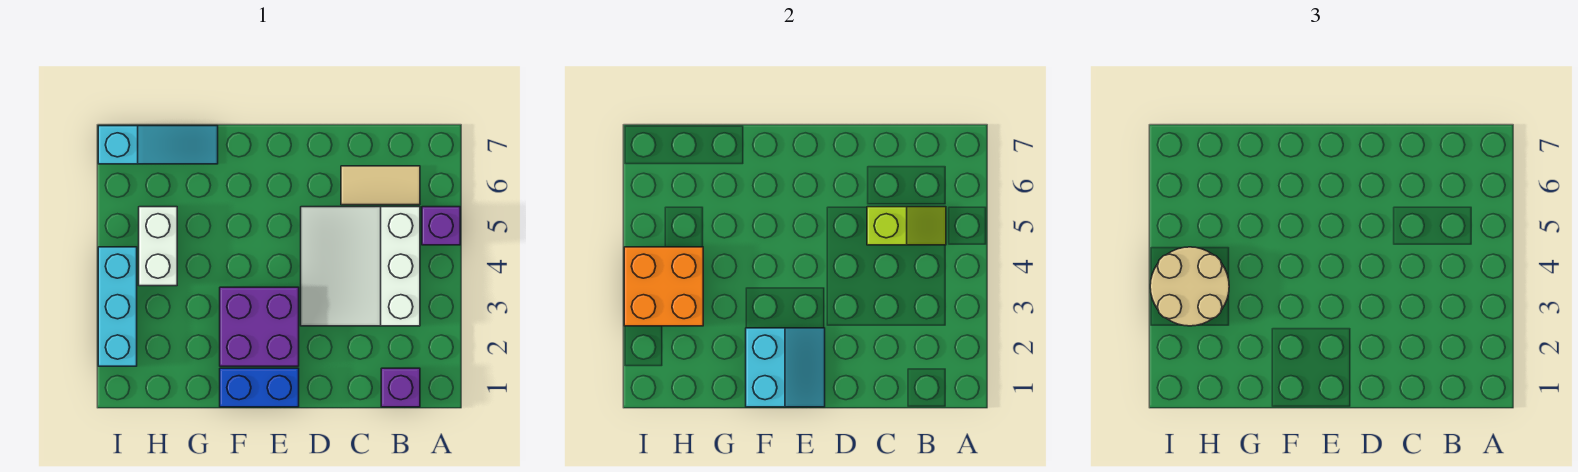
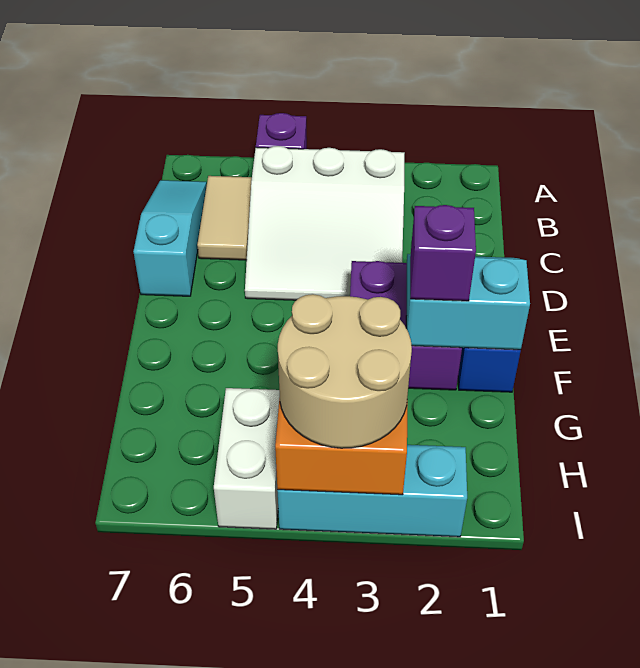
purple brick B1 level 1 -> purple brick F2 level 3
lime slope B5:C5 level 2 top C -> none
cyan slope G7:I7 level 1 top I -> cyan slope B7:D7 level 1 top D
white brick H4:H5 level 1 -> white brick H5:I5 level 1

